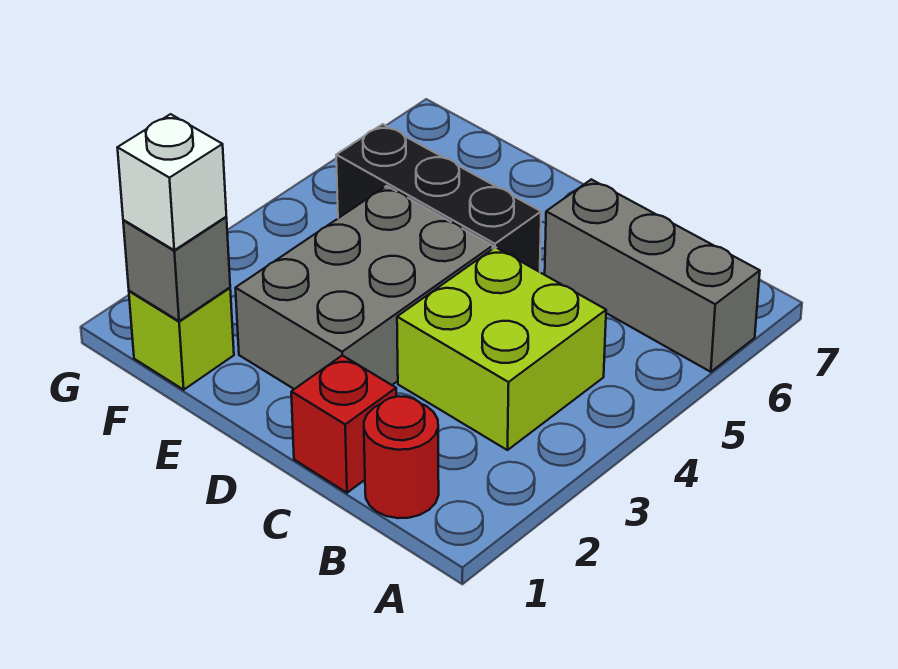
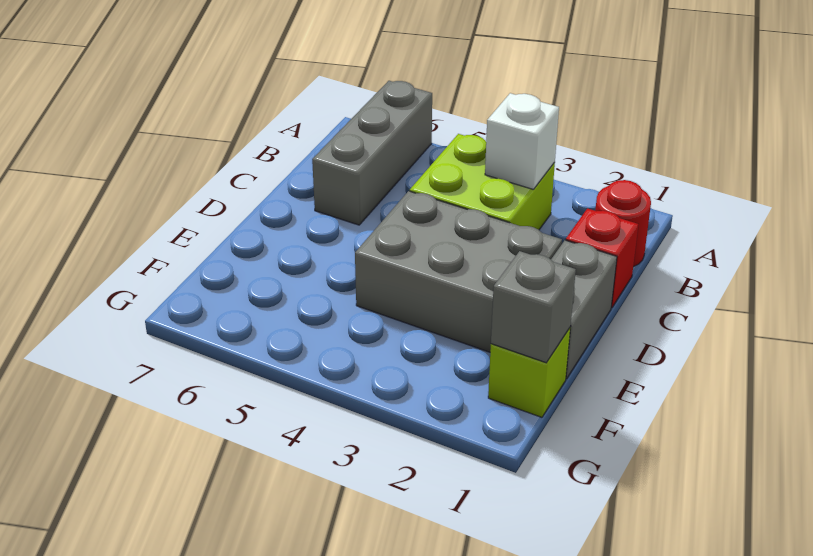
none -> grey brick D1:E1 level 1
black brick D5:F5 level 1 -> none
white brick F1 level 3 -> white brick B3 level 2

